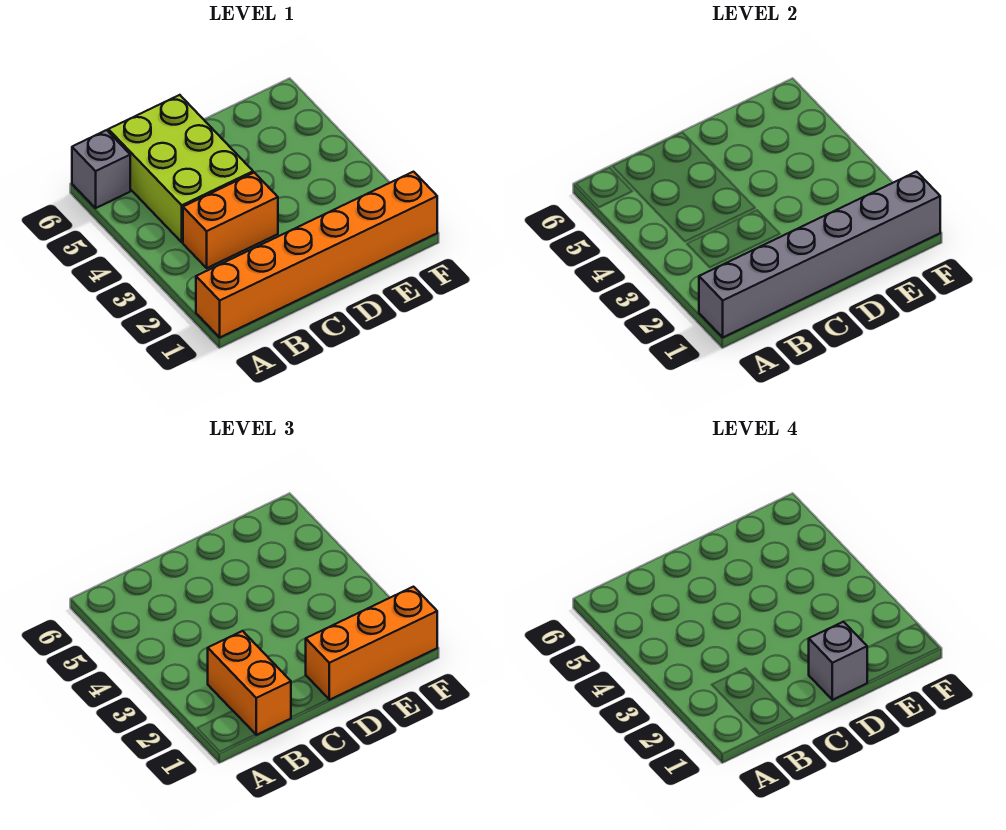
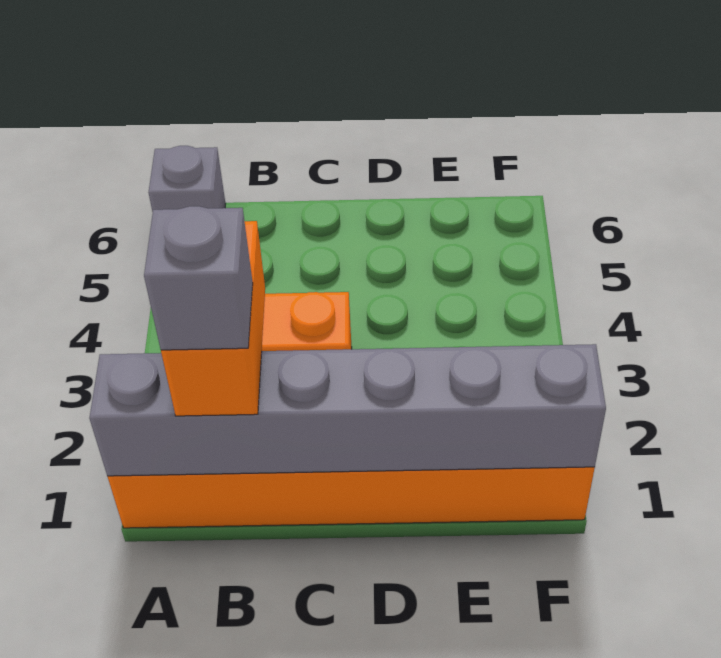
lime brick B4:C6 level 1 -> none
orange brick D1:F1 level 3 -> none
grey brick D1 level 4 -> grey brick B1 level 4

